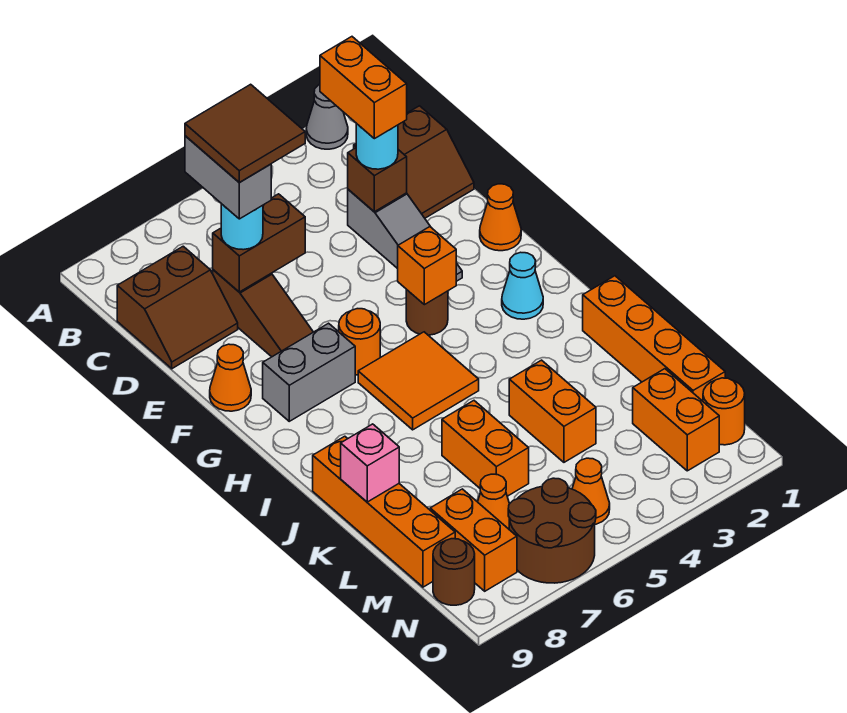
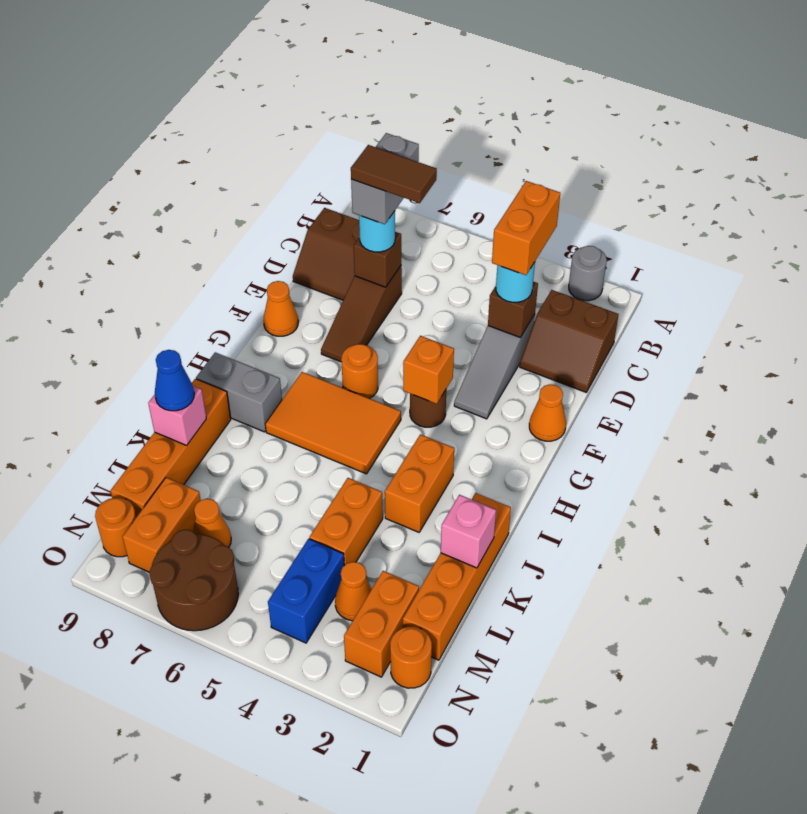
grey cone A2 level 1 -> grey round brick A2 level 1
brown tile C6:D7 level 5 -> brown tile D6:D7 level 5
brown brick D6:D7 level 2 -> brown brick D7 level 2
grey brick G7:G8 level 1 -> grey brick I8:I9 level 1
cyan cone H2 level 1 -> none
orange tile H5:I6 level 1 -> orange tile H5:I7 level 1
none -> pink brick K1 level 2
orange brick K6:L6 level 1 -> orange brick I3:J3 level 1
none -> blue cone K9 level 3
none -> blue brick M4:N4 level 1
orange cone N5 level 1 -> orange cone M3 level 1
brown round brick N9 level 1 -> orange round brick N9 level 1

